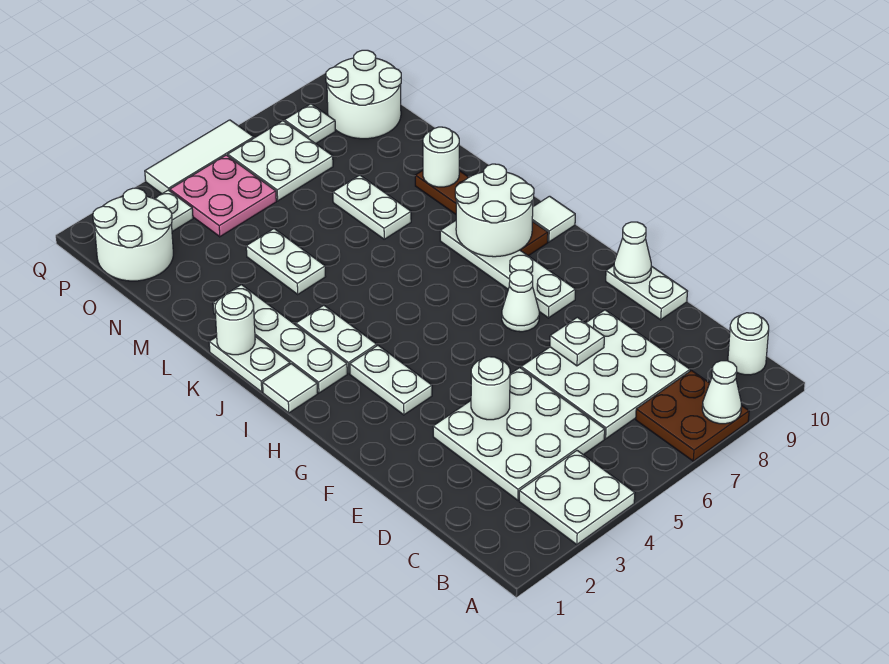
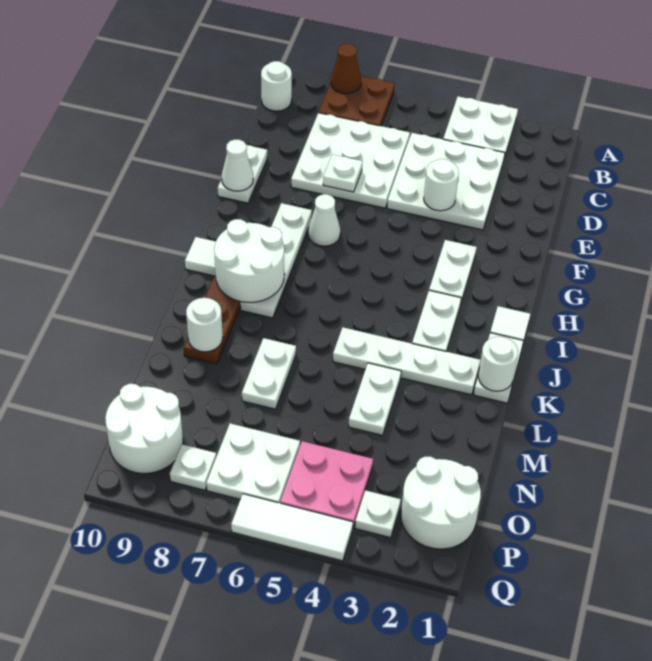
white cone A8 level 2 -> brown cone A8 level 2
white plate I2:L2 level 1 -> white plate K2:K5 level 1

